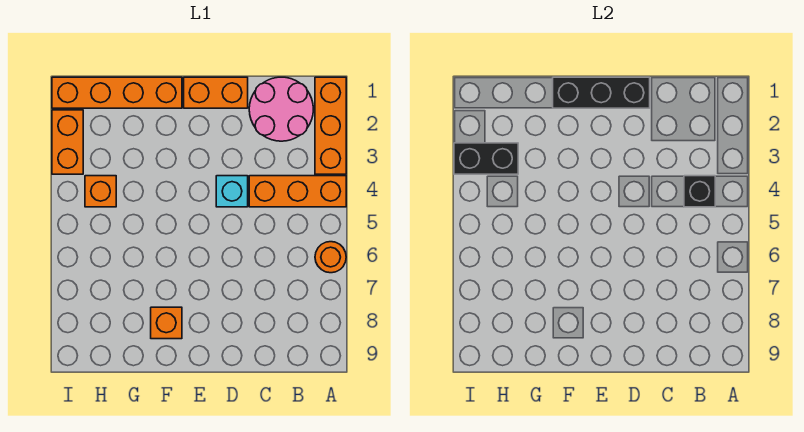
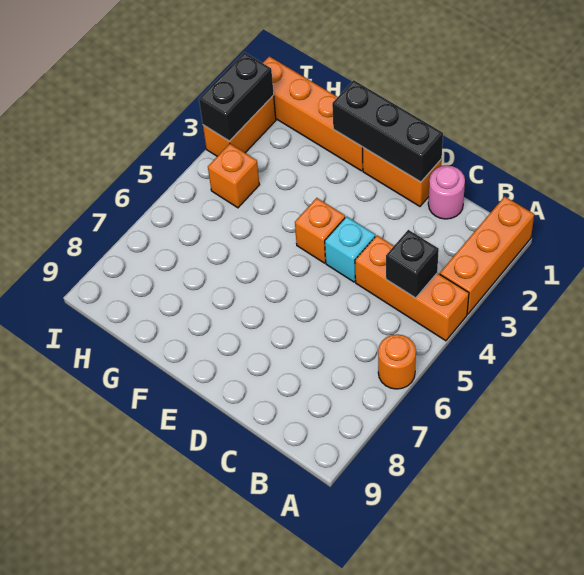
pink round brick B1:C2 level 1 -> pink round brick C1 level 1
orange brick F8 level 1 -> orange brick E4 level 1
black brick H3:I3 level 2 -> black brick I2:I3 level 2

